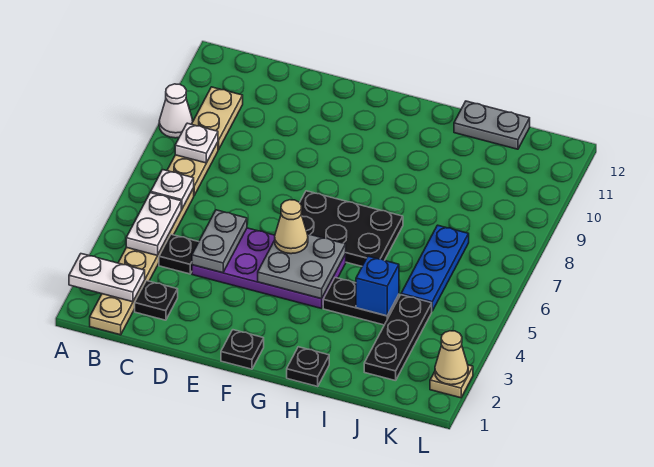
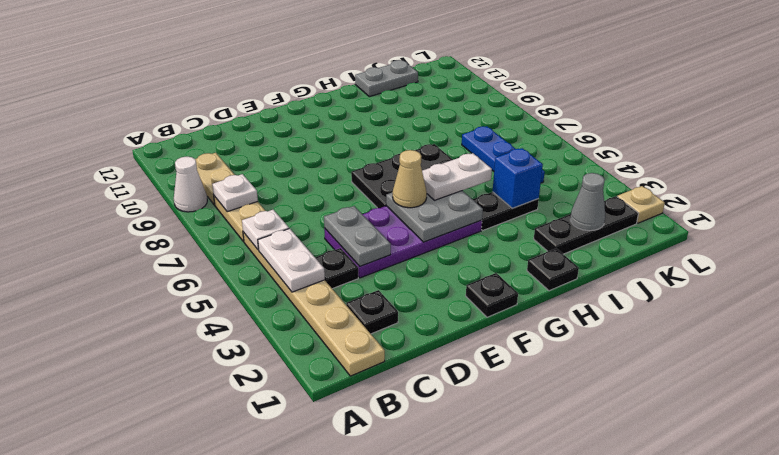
white plate A2:B2 level 2 -> white plate G5:H5 level 3
black plate J2:J4 level 1 -> black plate I2:K2 level 1
none -> grey cone J2 level 2
tan cone L2 level 2 -> none

